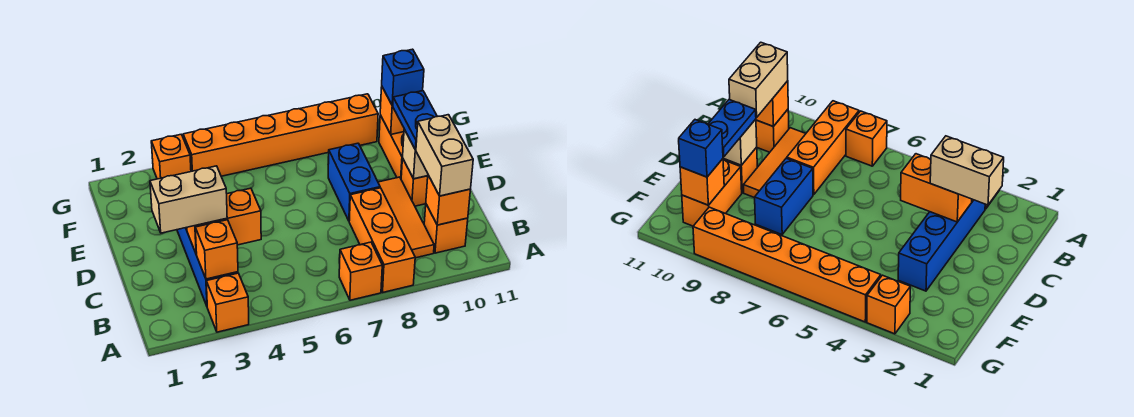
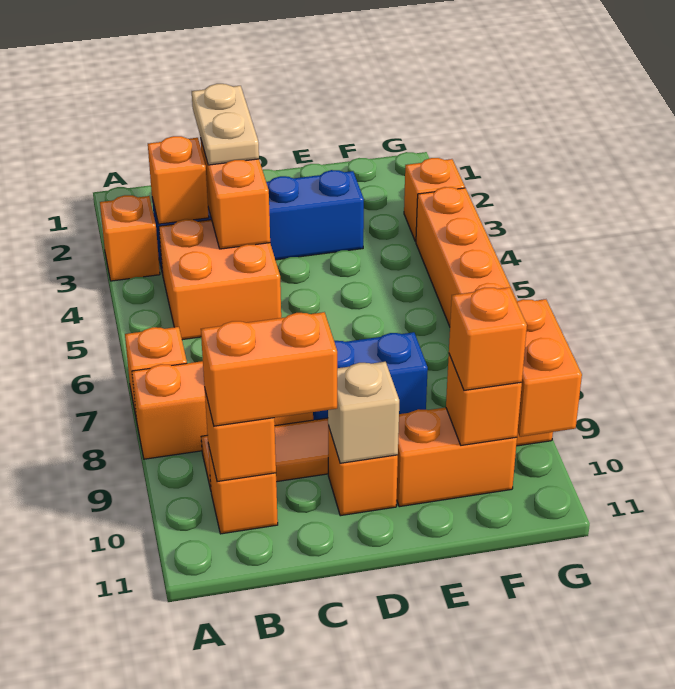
none -> orange brick B4:C5 level 1
tan brick B10:C10 level 3 -> orange brick B10:C10 level 3
tan brick C2:C3 level 3 -> tan plate C2:C3 level 3
blue plate D10:E10 level 3 -> none
blue brick F10 level 3 -> orange brick F10 level 3
none -> orange brick G9:G10 level 2

